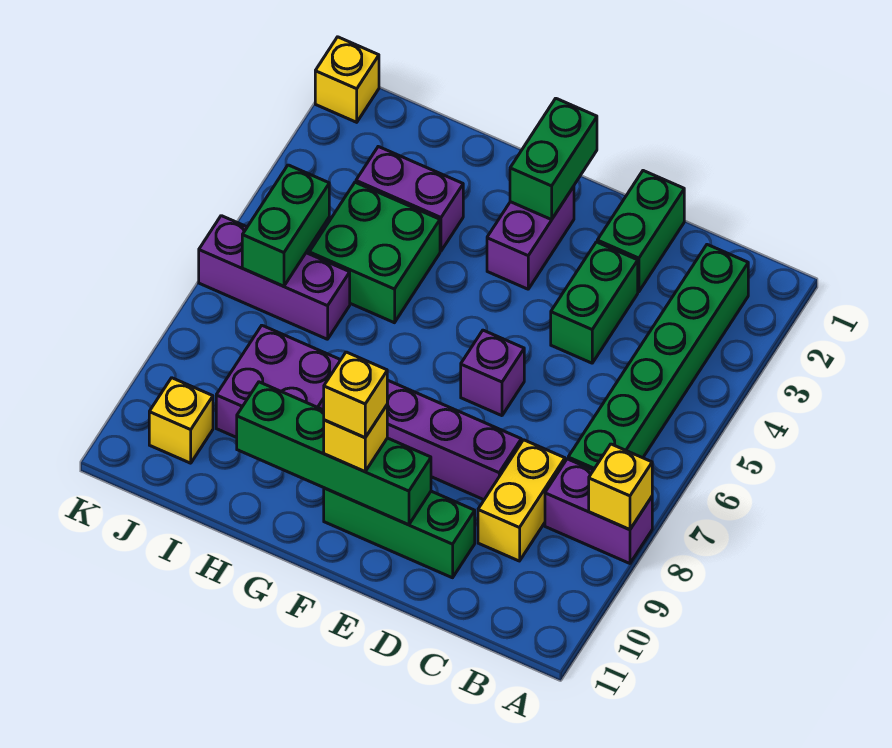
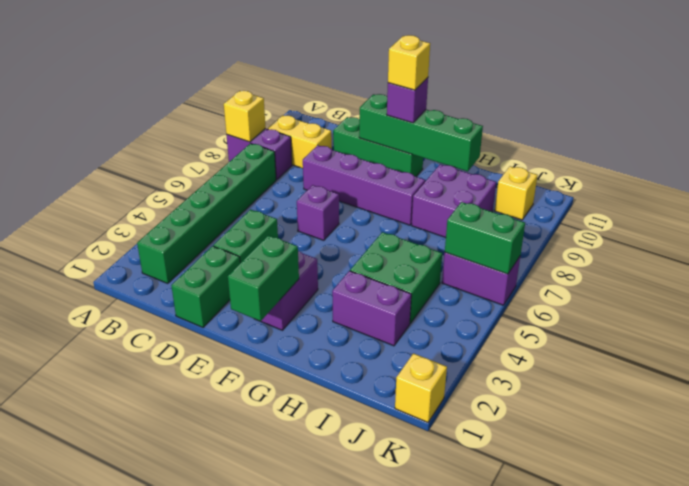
yellow brick C8:C9 level 1 -> yellow brick B9:C9 level 1
yellow brick F10 level 3 -> purple brick F10 level 3
purple brick I6:K6 level 1 -> purple brick J6:K6 level 1
green brick J5:J6 level 2 -> green brick J6:K6 level 2

